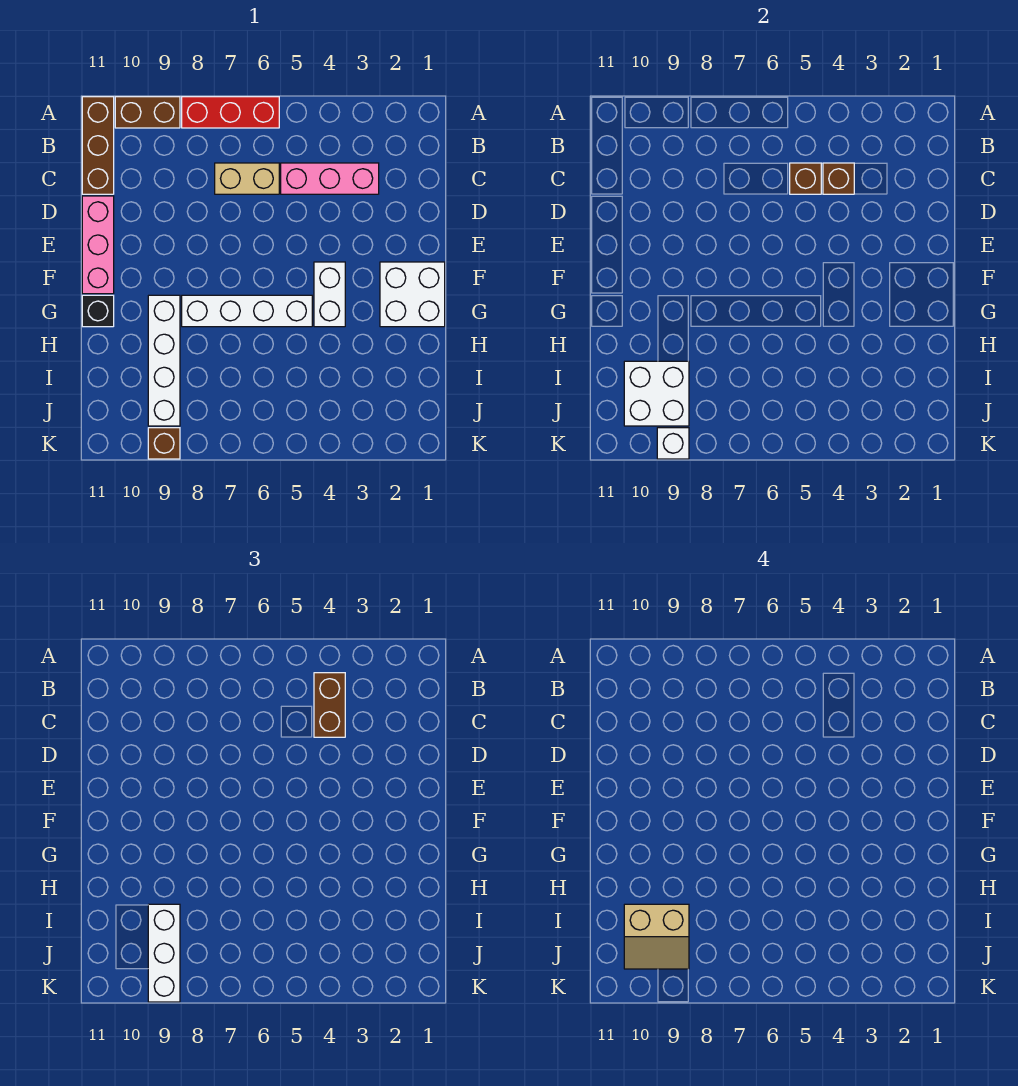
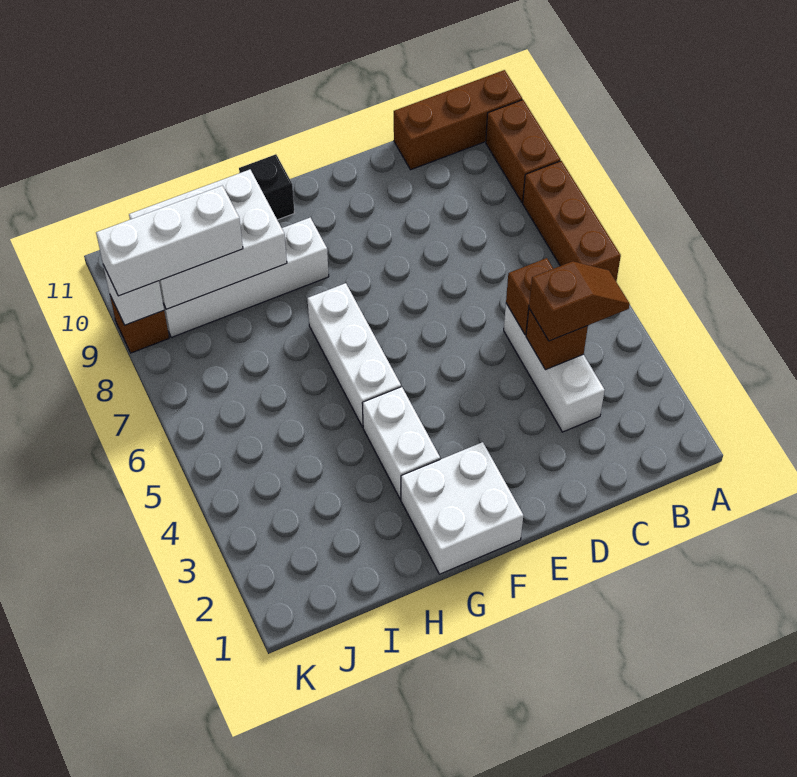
red brick A6:A8 level 1 -> brown brick A6:A8 level 1
brown brick B4:C4 level 3 -> brown slope B4:C4 level 3 top C
pink brick C3:C5 level 1 -> white brick C3:C5 level 1
tan brick C6:C7 level 1 -> none
pink brick D11:F11 level 1 -> none
white brick F4:G4 level 1 -> white brick G3:G4 level 1
white brick G5:G8 level 1 -> white brick G5:G7 level 1
white brick I9:J10 level 2 -> white brick H9:J10 level 2
tan slope I9:J10 level 4 top I -> none

